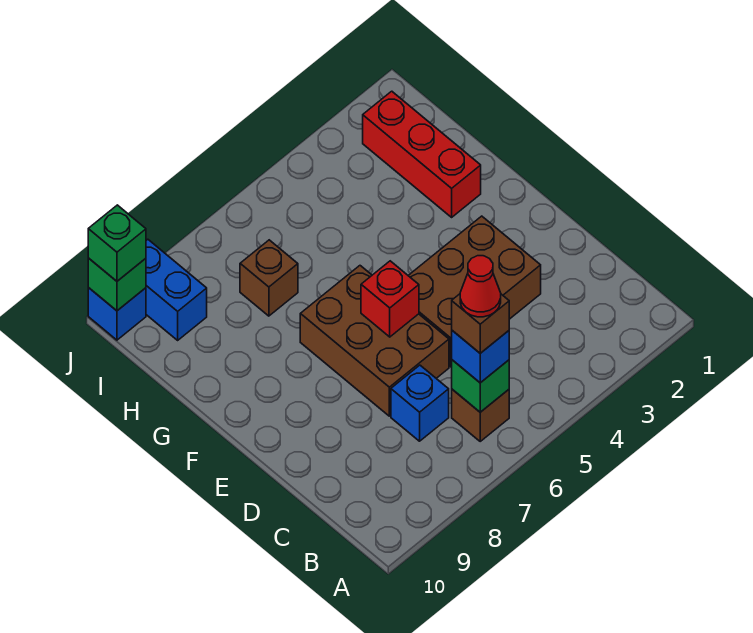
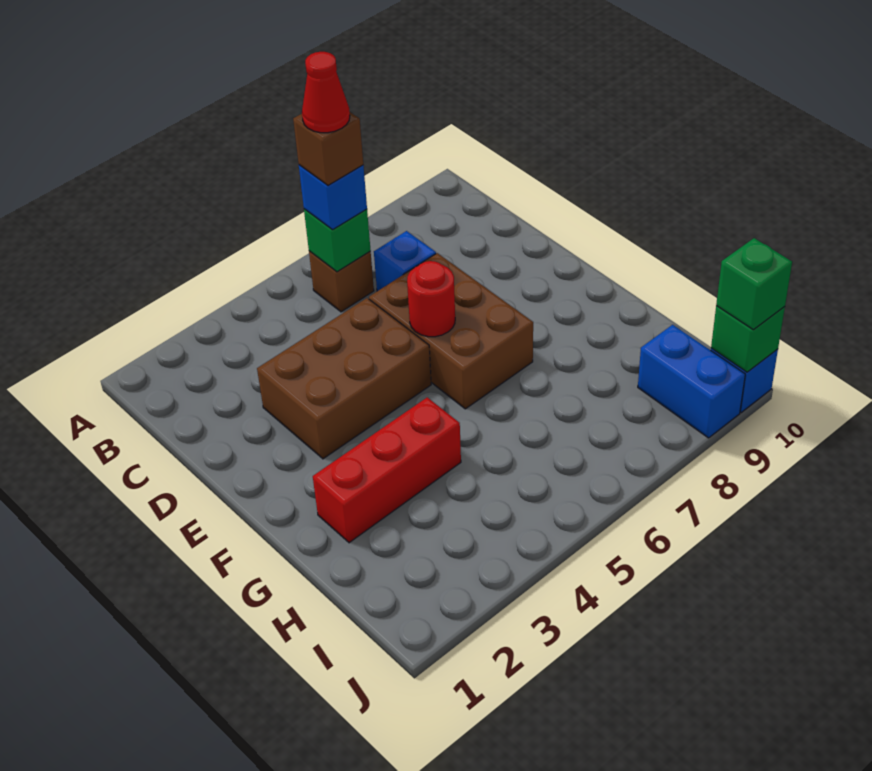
red brick E6 level 2 -> red round brick E6 level 2
red brick G2:I2 level 1 -> red brick G2:G4 level 1
brown brick H7 level 1 -> none

